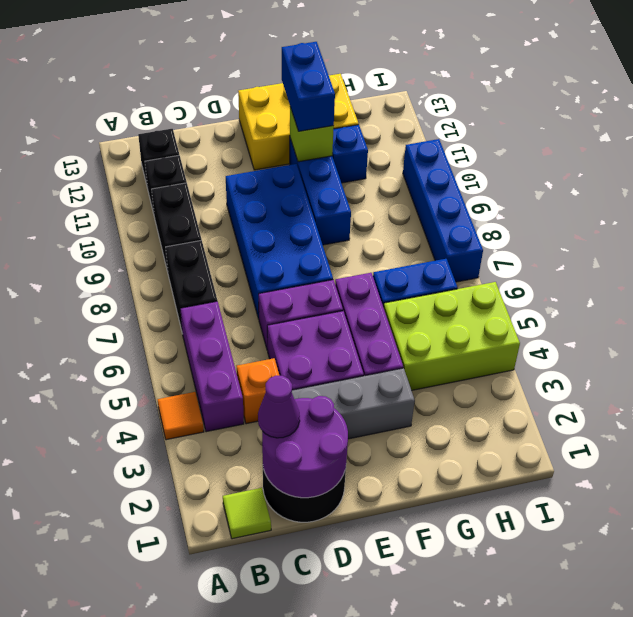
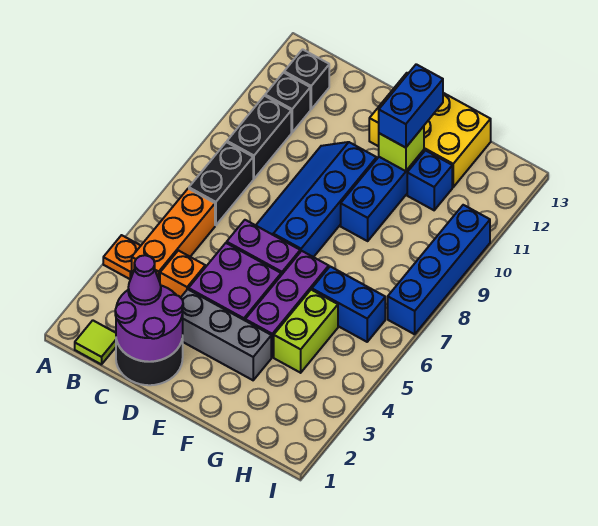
orange tile A4 level 1 -> orange plate A4 level 1
purple brick B4:B6 level 1 -> orange brick B4:B6 level 1
blue brick D7:E10 level 1 -> blue slope D7:E10 level 1 top E
lime brick G4:I5 level 1 -> lime brick G4:G5 level 1

